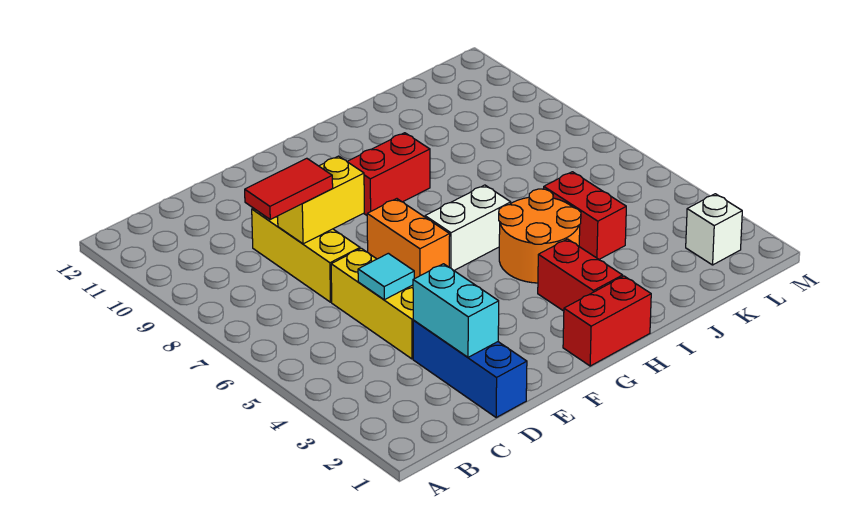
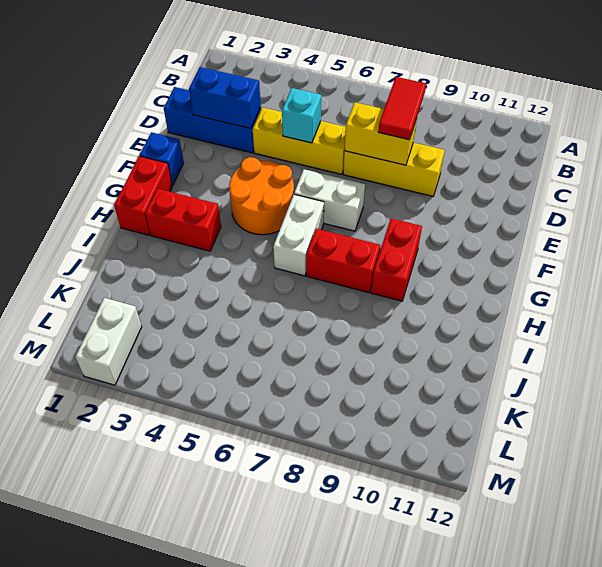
cyan brick D2:D3 level 2 -> blue brick D2:D3 level 2
cyan tile D5 level 2 -> cyan brick D5 level 2
yellow brick D8:E8 level 2 -> yellow brick D7:D8 level 2
none -> blue brick F1 level 1
orange brick F6:F7 level 1 -> white brick F6:F7 level 1
orange round brick H4:I5 level 1 -> orange round brick F4:G5 level 1
red brick J4:J5 level 1 -> red brick H7:H8 level 1
white brick L2 level 1 -> white brick L2:M2 level 1

